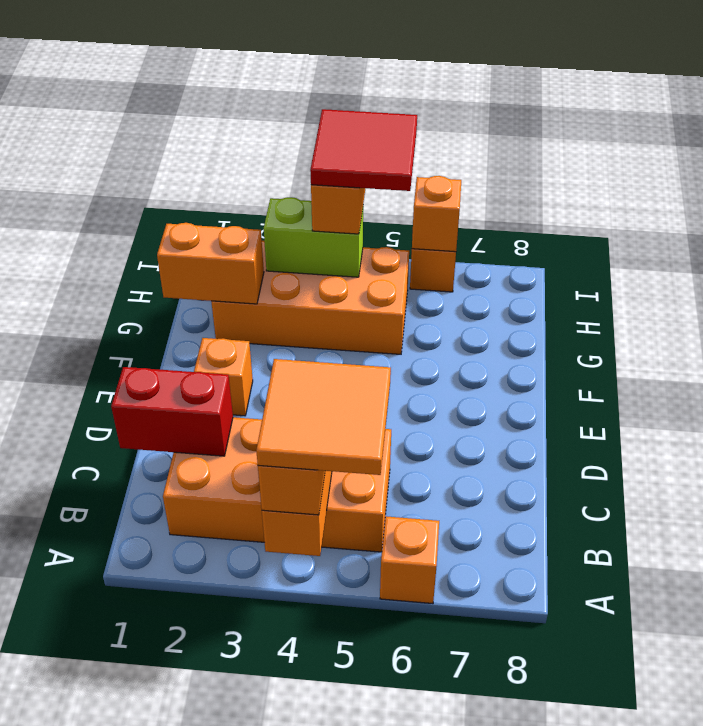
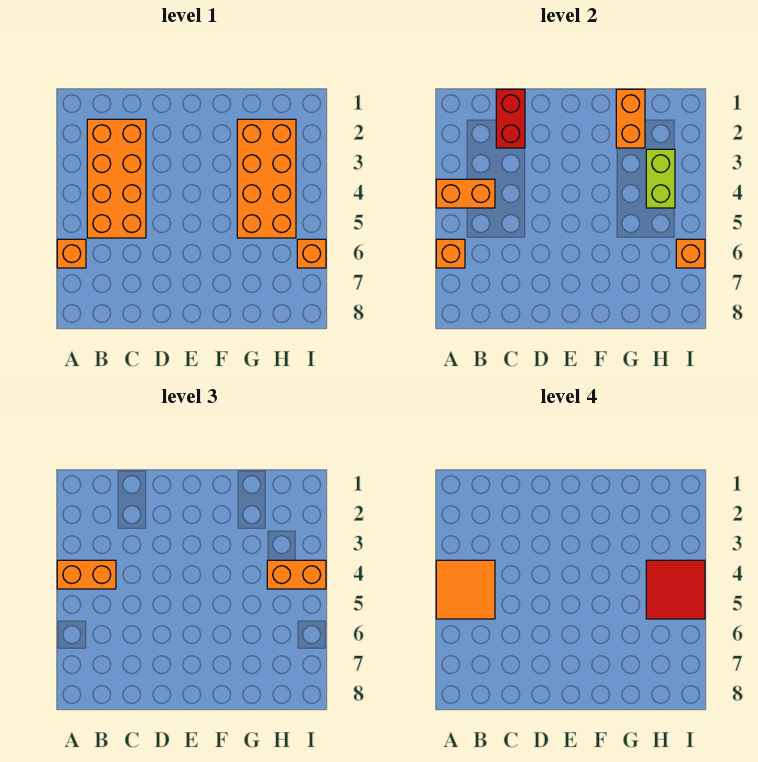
orange brick E2 level 1 -> orange brick A6 level 2

